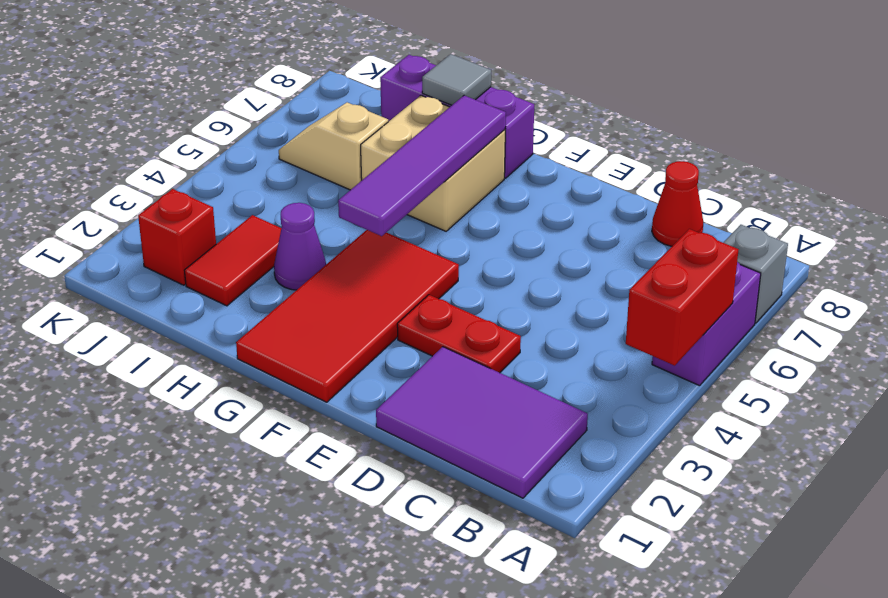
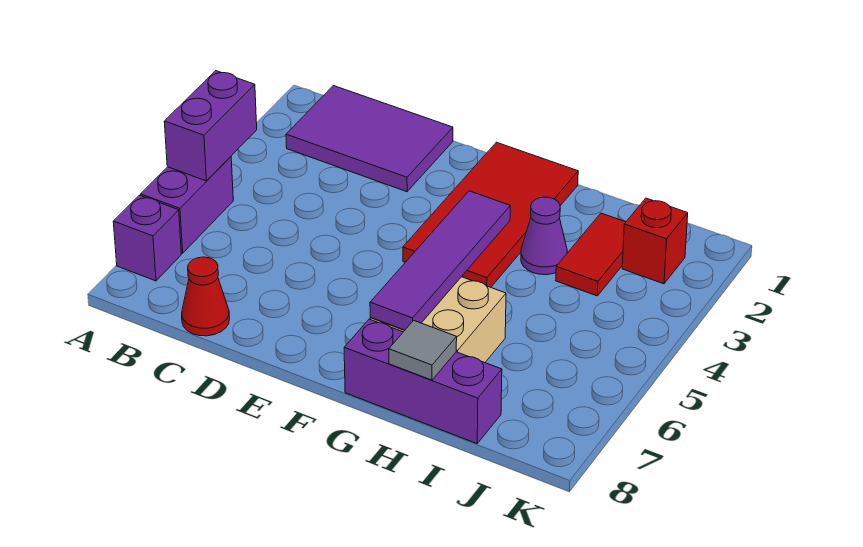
red brick A4:A5 level 2 -> purple brick A4:A5 level 2
grey brick A7 level 1 -> purple brick A7 level 1
red plate D3:E3 level 1 -> none
tan slope I6:J6 level 1 top I -> none

